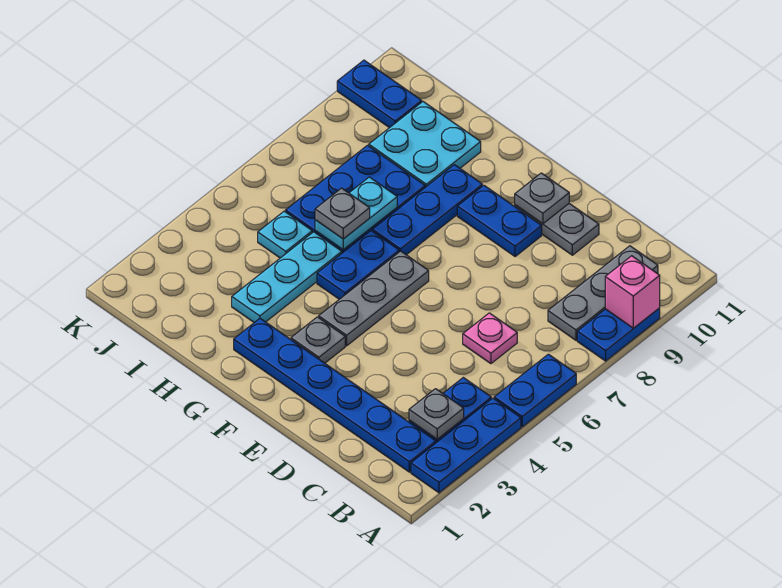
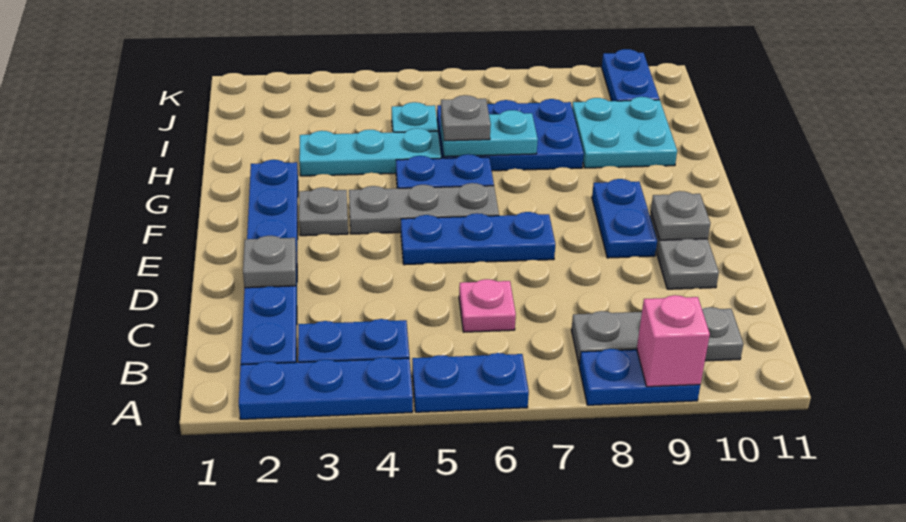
grey plate B3 level 2 -> grey plate D2 level 2
blue plate G7:G9 level 1 -> blue plate E5:E7 level 1

